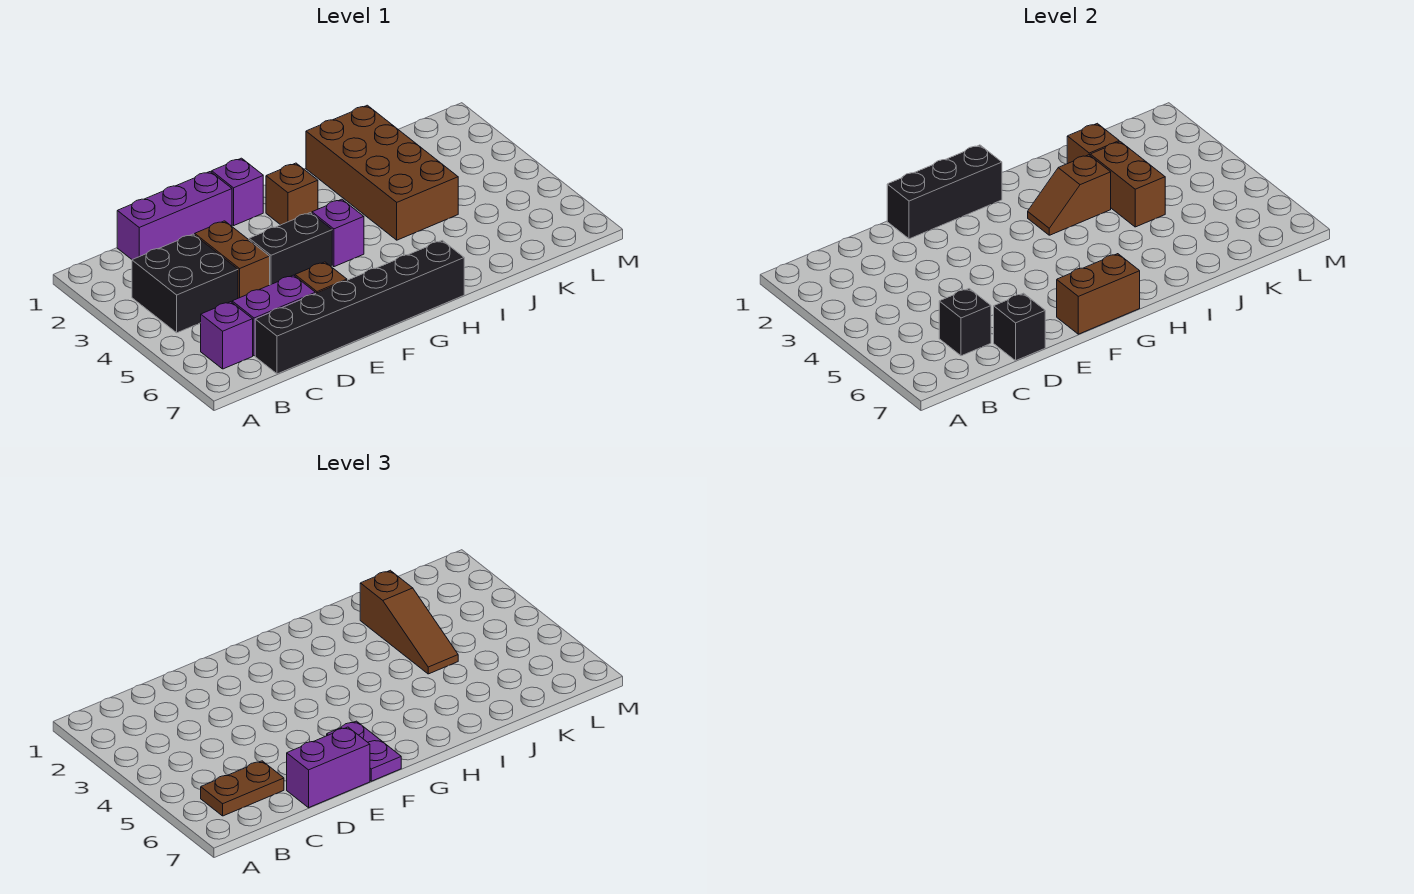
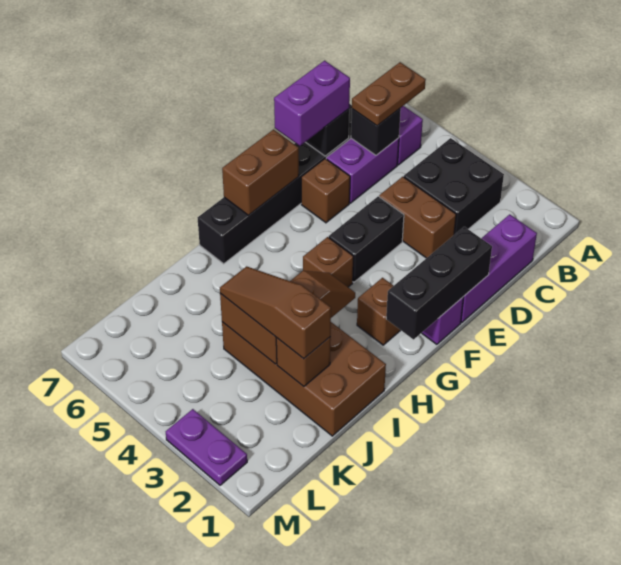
purple plate F6:F7 level 3 -> purple plate M2:M3 level 1
purple brick G4 level 1 -> brown brick G4 level 1

